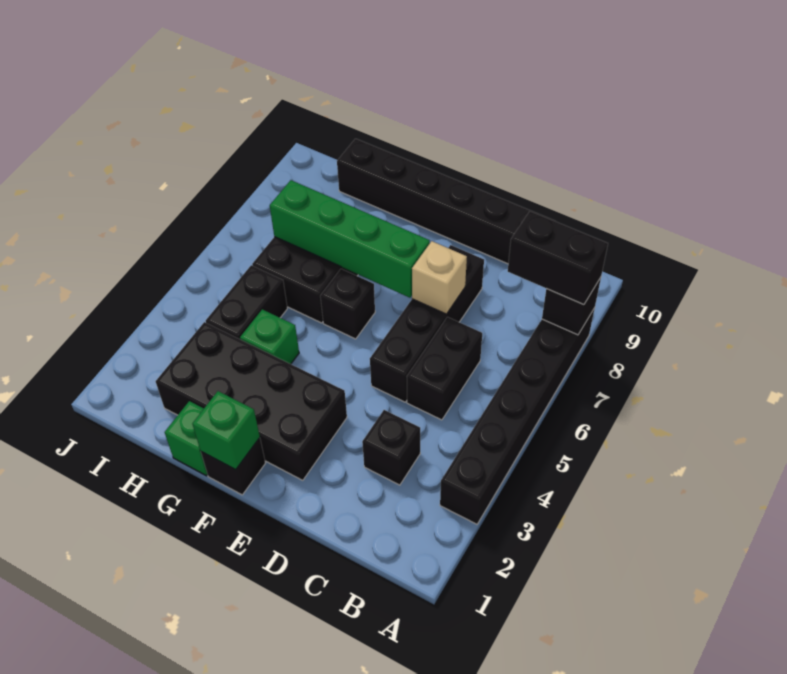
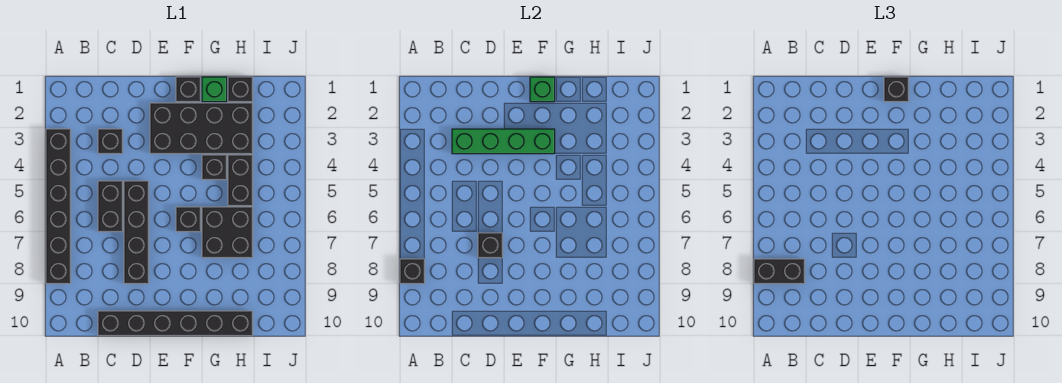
tan brick D7 level 2 -> black brick D7 level 2
green brick E7:H7 level 2 -> green brick C3:F3 level 2
none -> black brick F1 level 3
green brick G4 level 1 -> black brick G4 level 1
none -> black brick H1 level 1

